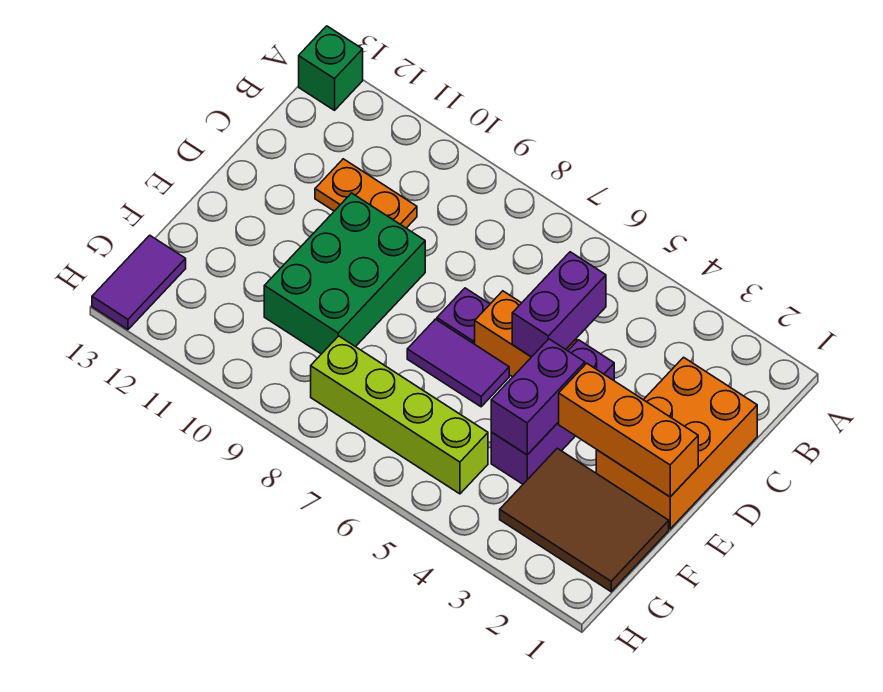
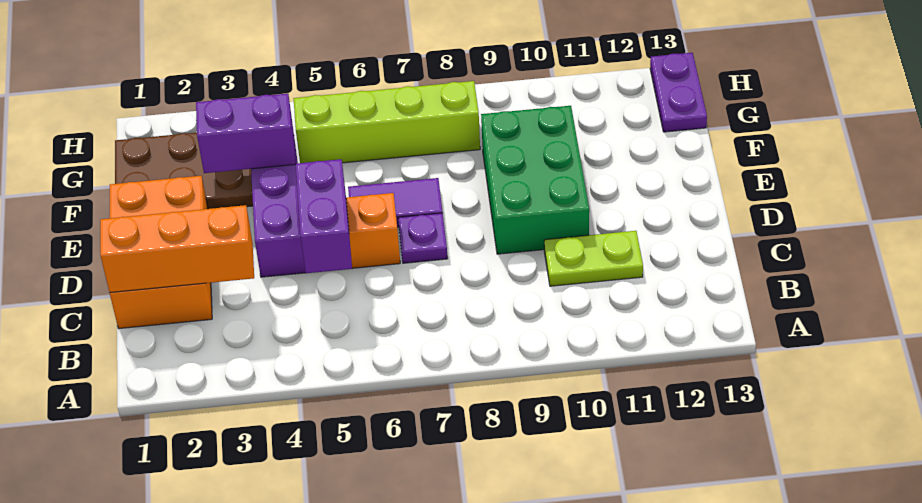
green brick A13 level 1 -> none
orange plate C10:C11 level 1 -> lime plate C10:C11 level 1
orange brick E1:E3 level 2 -> orange brick C1:C3 level 2
purple brick E4:F4 level 2 -> purple brick F3:F4 level 2
brown tile F1:G3 level 1 -> brown plate F1:G3 level 1
purple tile G13:H13 level 1 -> purple plate G13:H13 level 1

